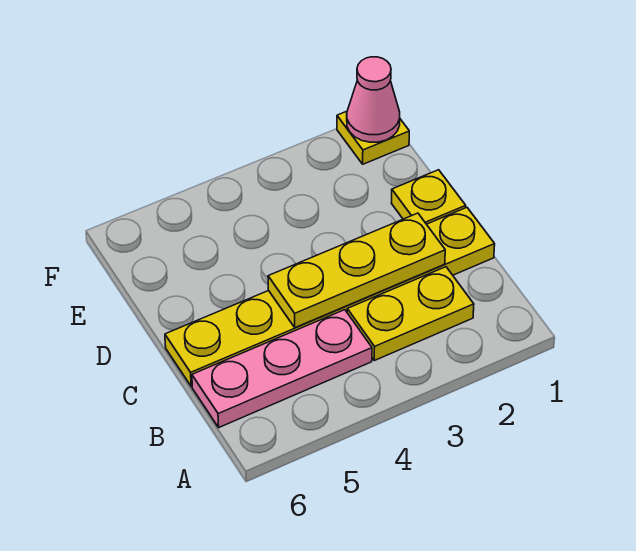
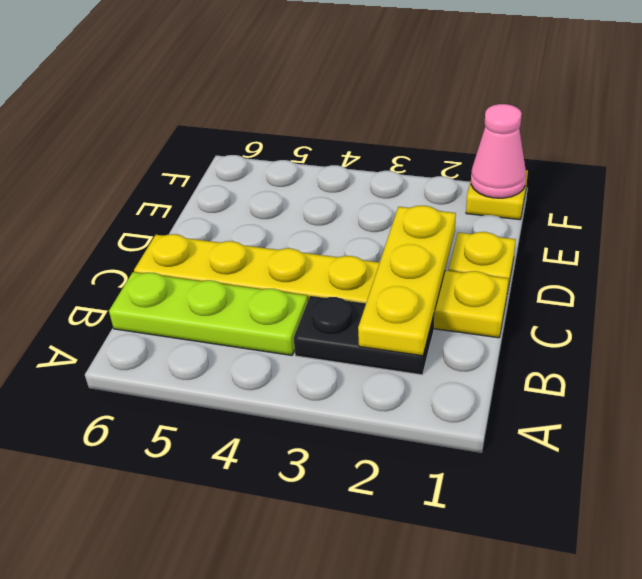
yellow plate B2:B3 level 1 -> black plate B2:B3 level 1
pink plate B4:B6 level 1 -> lime plate B4:B6 level 1
yellow plate C2:C4 level 2 -> yellow plate B2:D2 level 2

